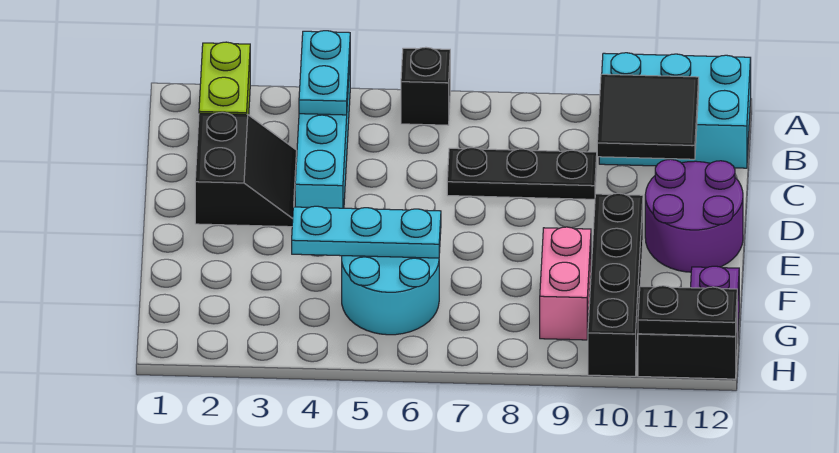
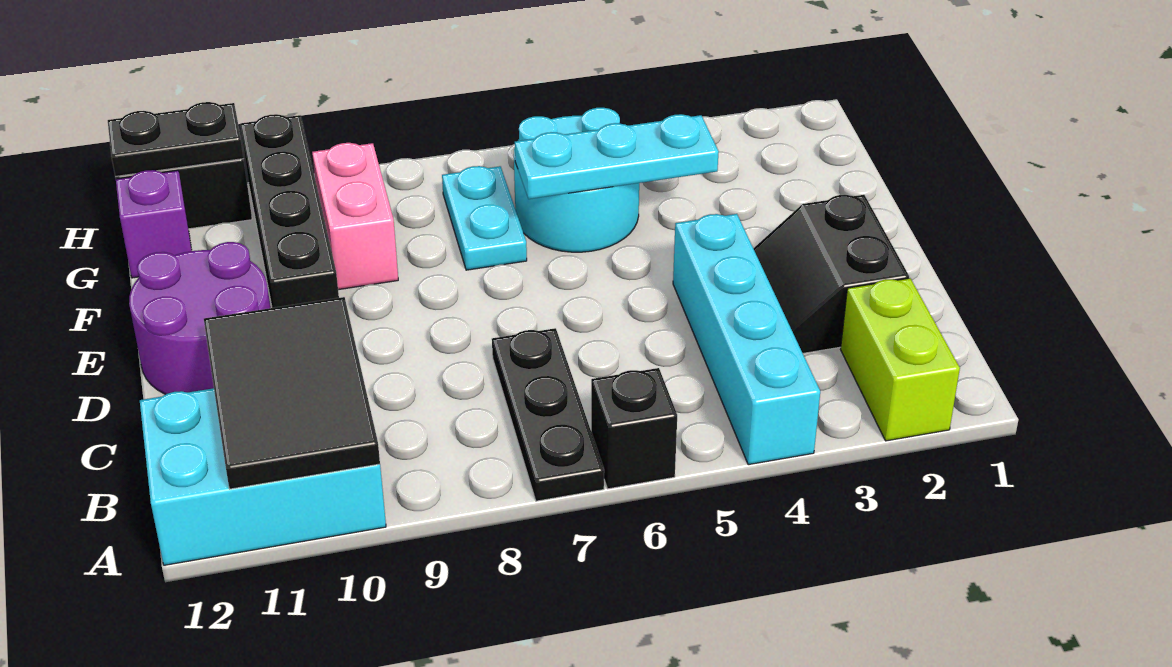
cyan plate A4:B4 level 2 -> cyan plate F7:G7 level 1
black tile B10:C11 level 2 -> black tile A10:C11 level 2
black plate C7:C9 level 1 -> black plate A7:C7 level 1

